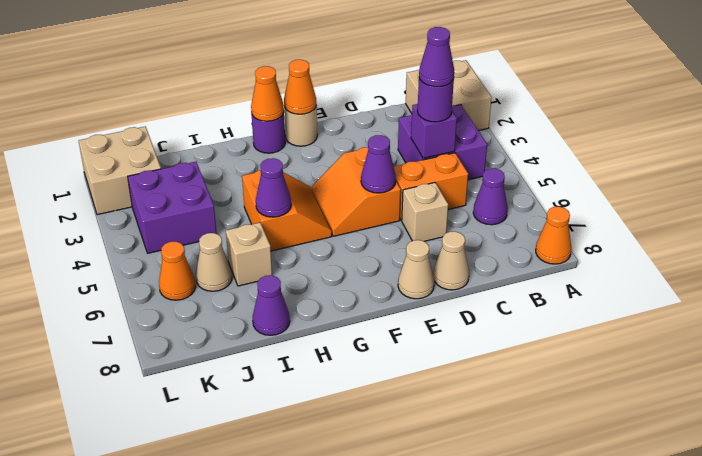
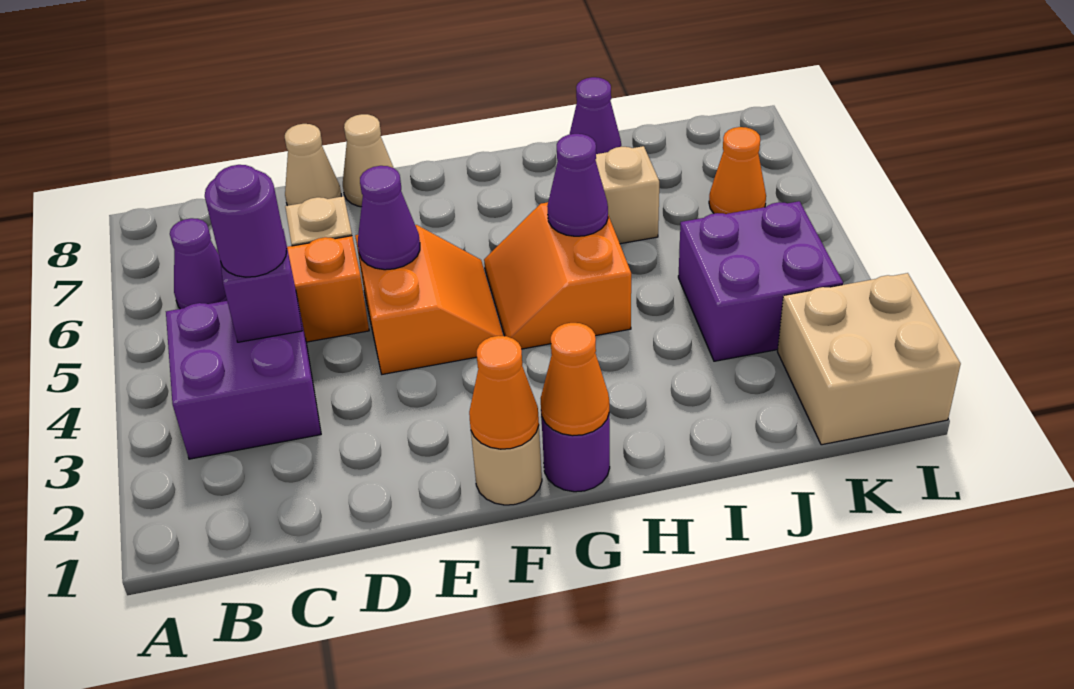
tan brick A1:B2 level 1 -> none
orange cone A8 level 1 -> none
purple cone C4 level 4 -> none
tan cone J6 level 1 -> none

